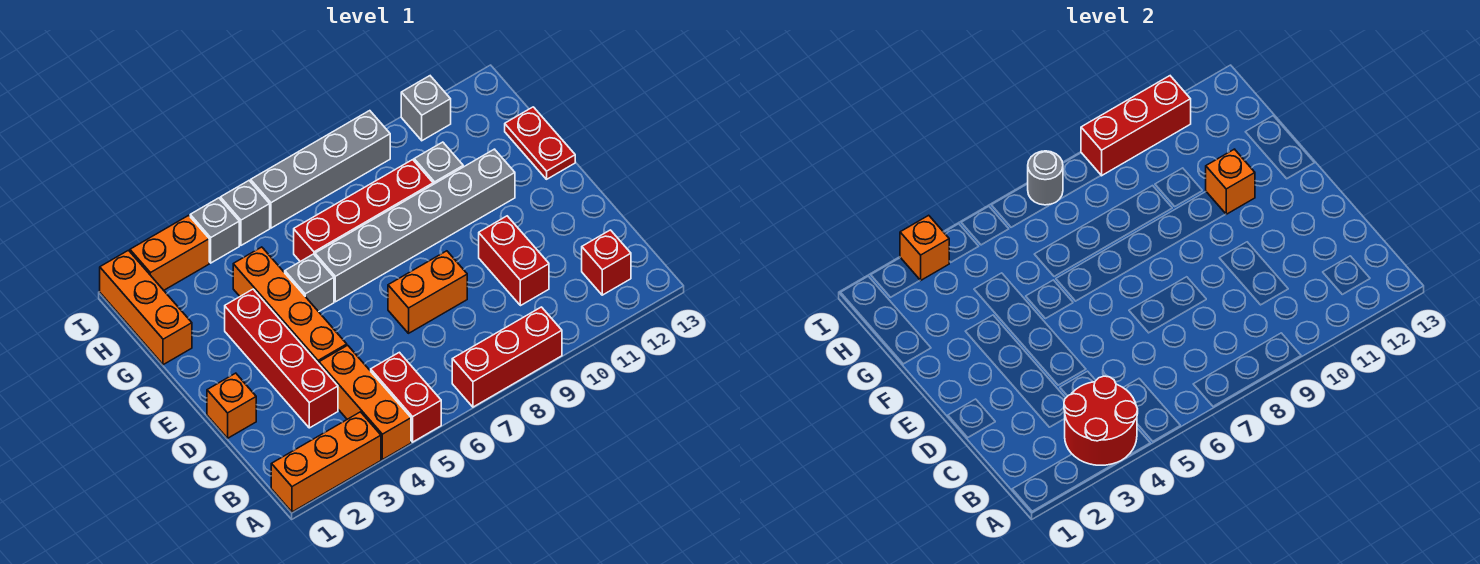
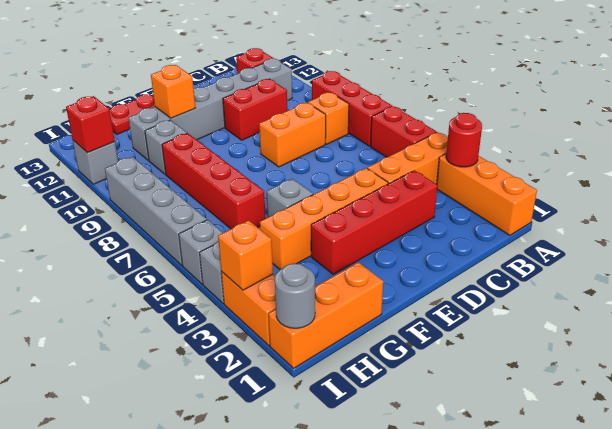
red round brick A3:B4 level 2 -> red round brick A3 level 2
red brick A5:B5 level 1 -> red brick A5:A6 level 1
orange brick D1 level 1 -> orange brick B8 level 1
orange brick D7:D8 level 1 -> orange brick C8:D8 level 1
grey brick F6:F11 level 1 -> grey brick B11:G11 level 1
grey round brick I7 level 2 -> grey round brick I1 level 2
red brick I9:I11 level 2 -> red brick I11 level 2

